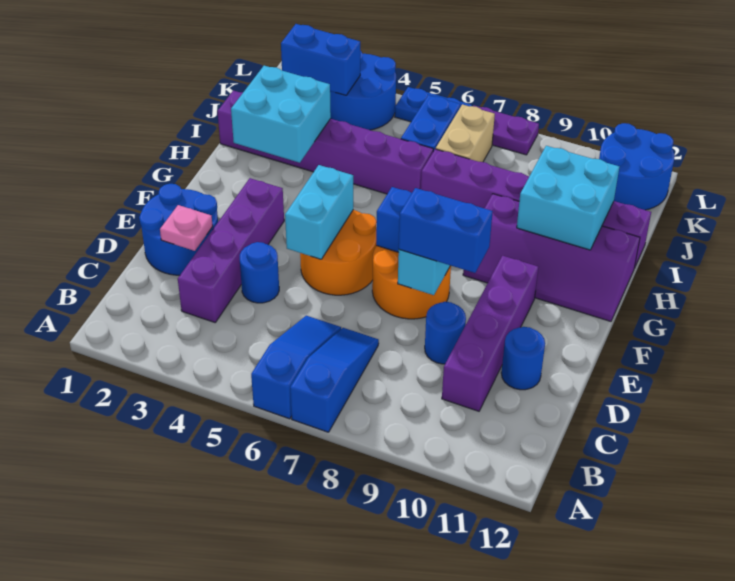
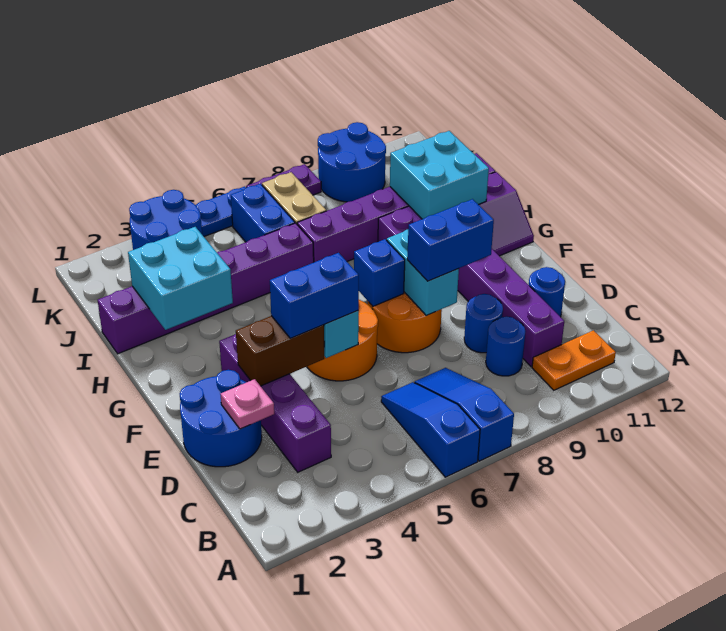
none -> orange plate B10:B11 level 1
blue round brick D4 level 1 -> blue round brick C9 level 1
none -> brown brick E3:E4 level 2
blue brick K2:K3 level 2 -> blue brick E4:E5 level 3
blue round brick K11:L12 level 1 -> blue round brick K9:L10 level 1

